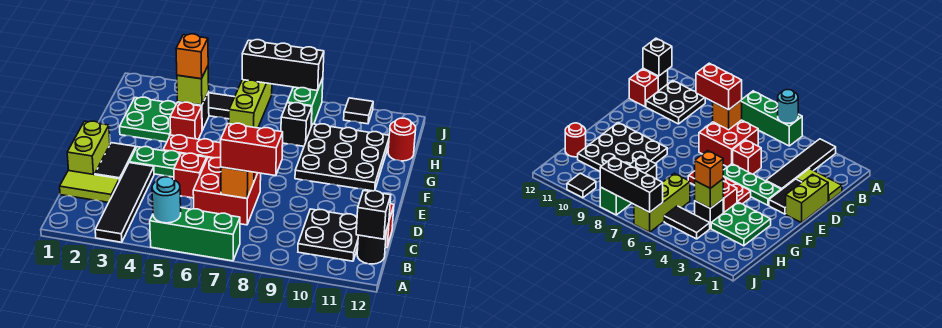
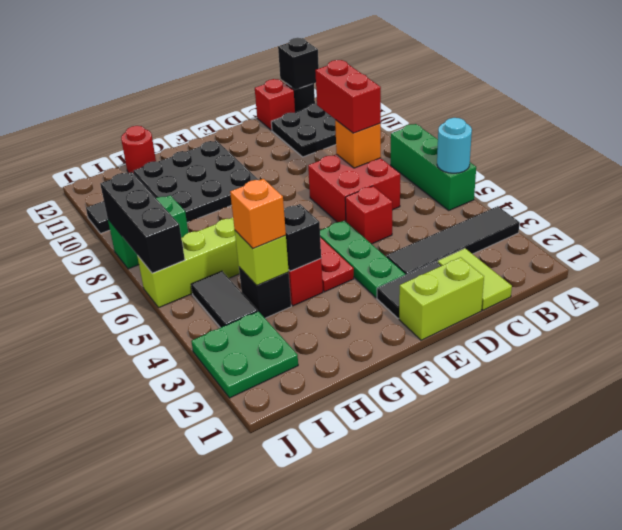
green plate G2:H3 level 1 -> green plate I2:J3 level 1
black brick H8 level 1 -> black brick G4 level 2

